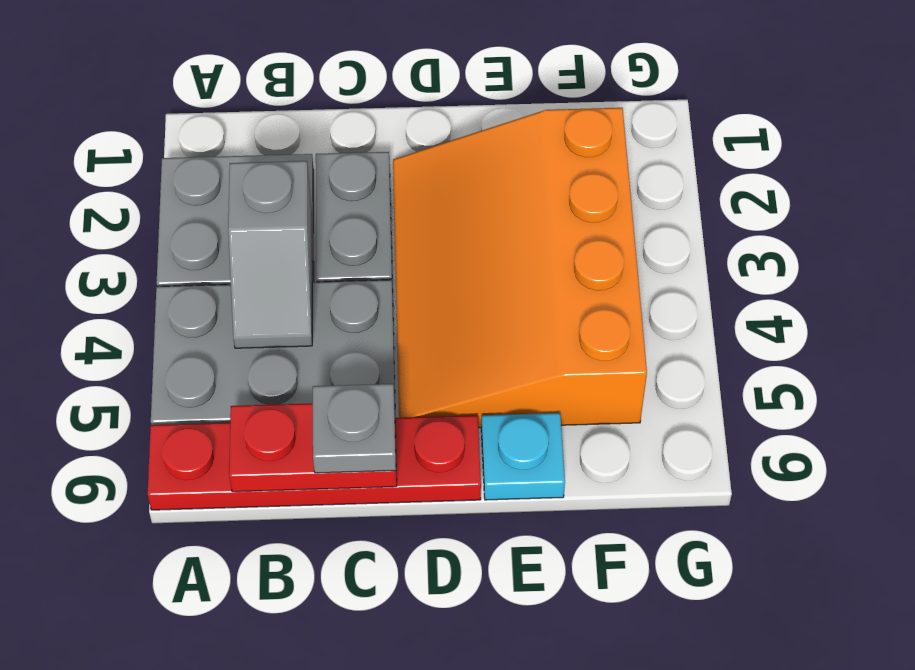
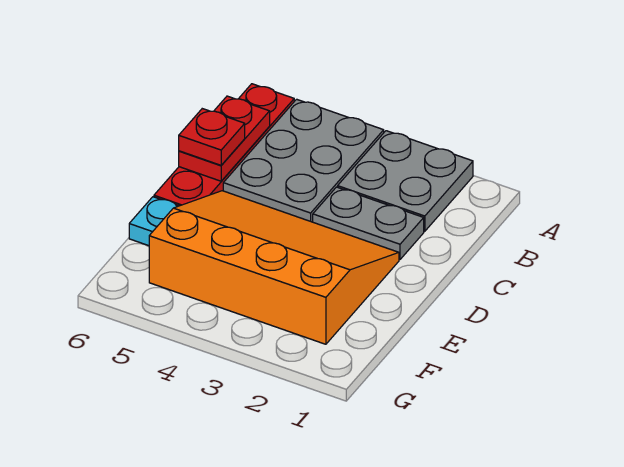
grey slope B3:B4 level 2 top 3 -> none
grey plate C6 level 3 -> red plate C6 level 3

